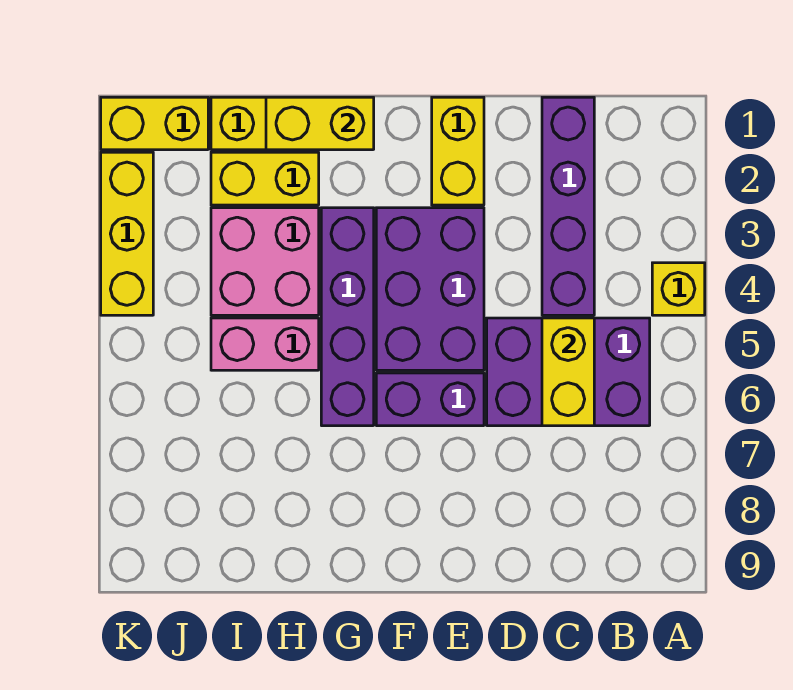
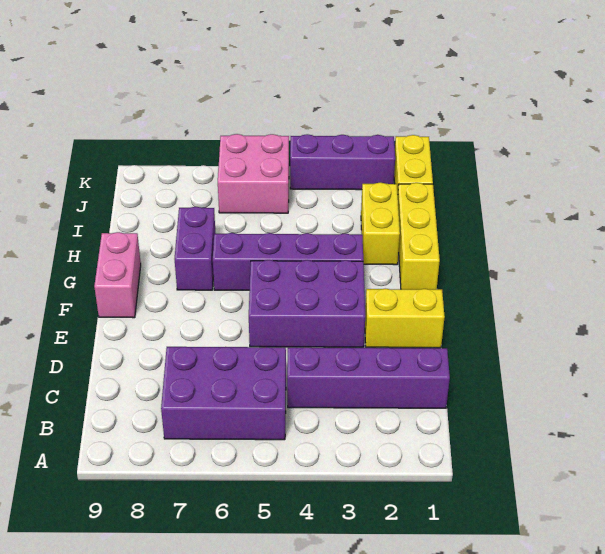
yellow brick A4 level 1 -> none
purple brick B5:D6 level 1 -> purple brick B5:C7 level 1
yellow brick C5:C6 level 2 -> none
purple brick E6:F6 level 1 -> purple brick G7:H7 level 1
yellow brick G1:H1 level 2 -> none
pink brick H3:I4 level 1 -> pink brick J5:K6 level 1
pink brick H5:I5 level 1 -> pink brick F9:G9 level 1
yellow brick K2:K4 level 1 -> purple brick K2:K4 level 1

